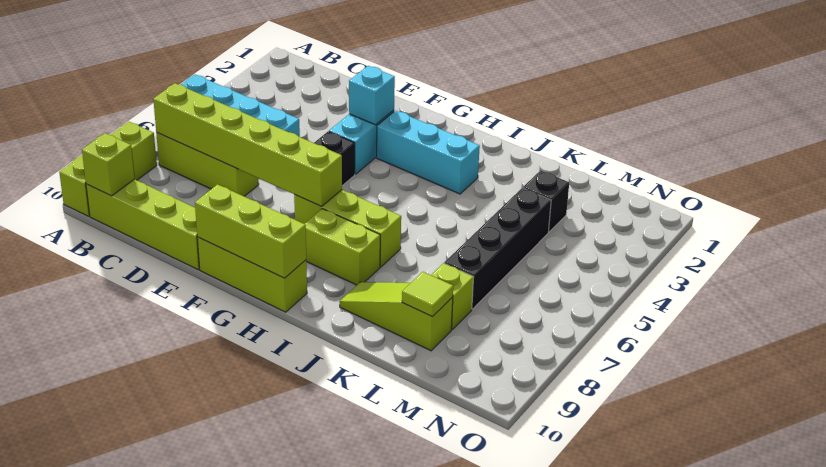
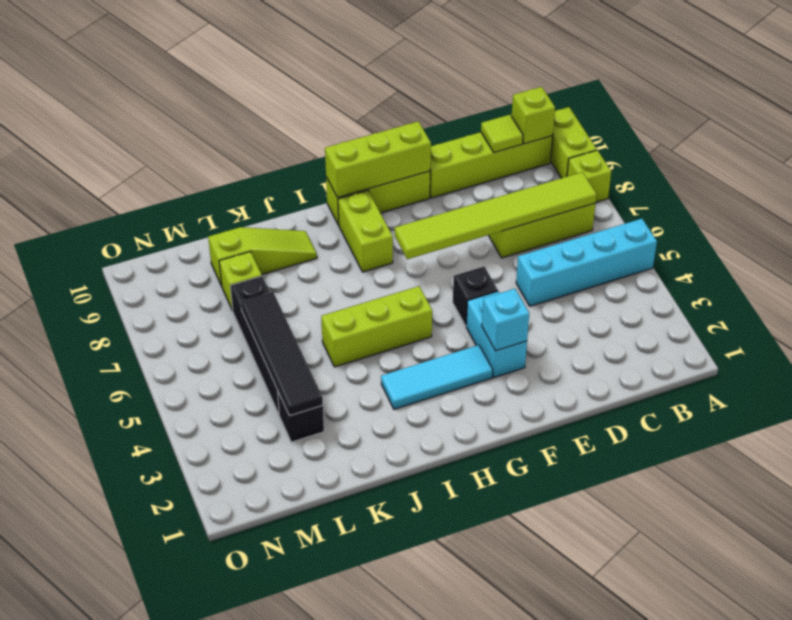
lime brick B7:G7 level 2 -> lime tile B7:G7 level 2
cyan brick G3:I3 level 1 -> cyan tile G3:I3 level 1
lime brick G7:I7 level 1 -> lime brick H5:J5 level 1
lime brick H8:I8 level 1 -> lime brick H8:H9 level 1
none -> black tile L3:L6 level 2
lime tile L9 level 2 -> lime tile C10 level 2

